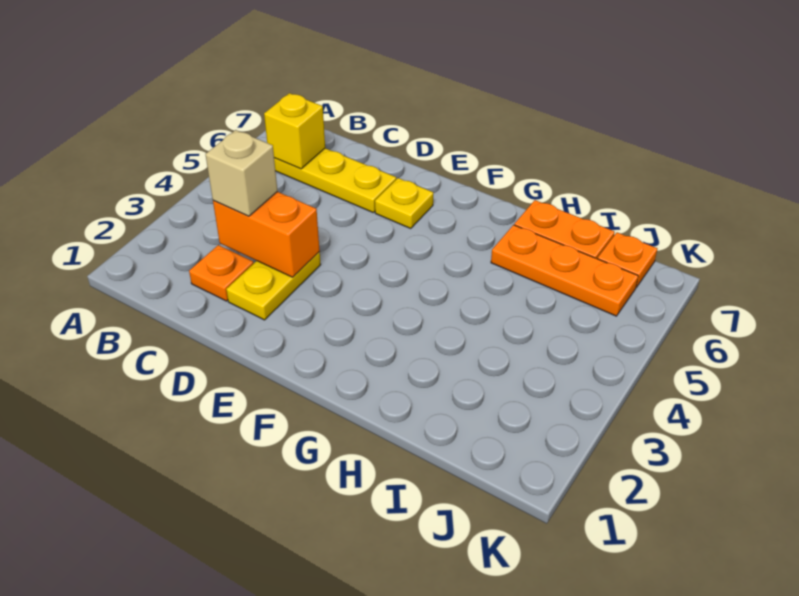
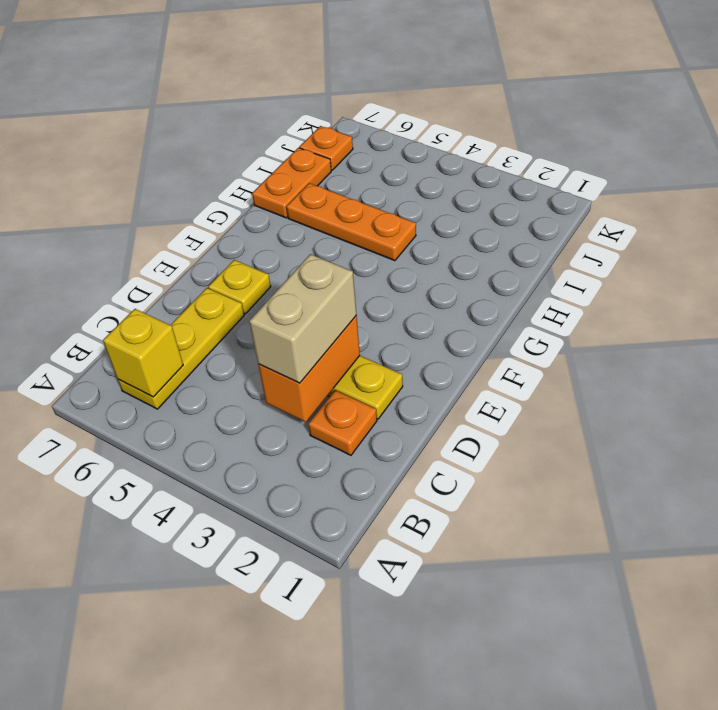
tan brick C3 level 3 -> tan brick C3:D3 level 3
orange plate H6:J6 level 1 -> orange plate H4:H6 level 1

